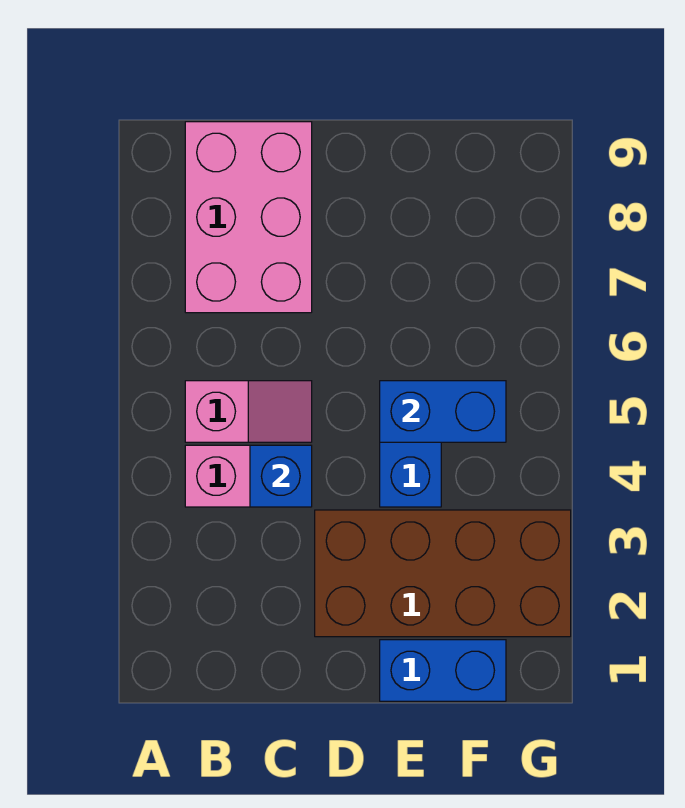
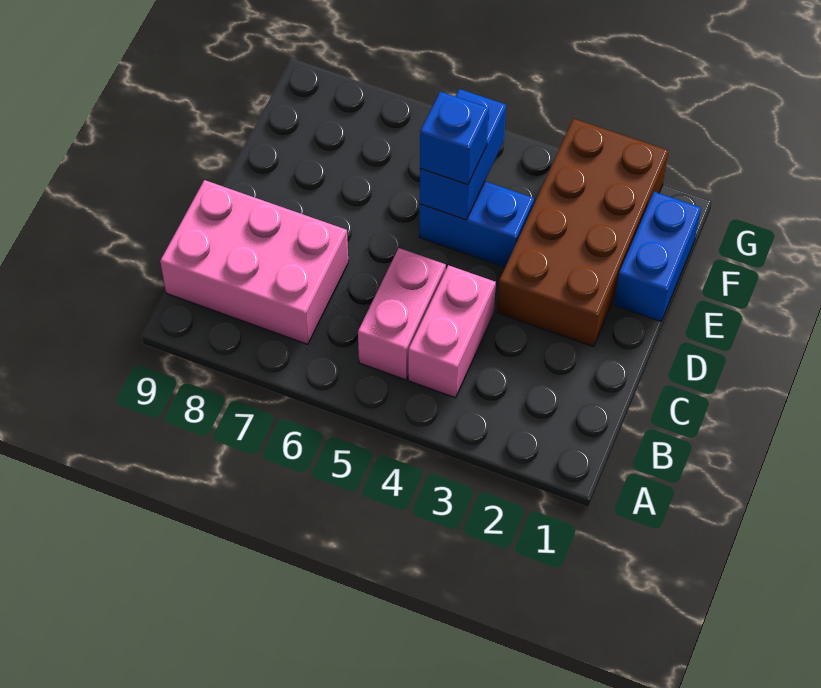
pink slope B5:C5 level 1 top B -> pink brick B5:C5 level 1
blue brick C4 level 2 -> blue brick E5 level 3

